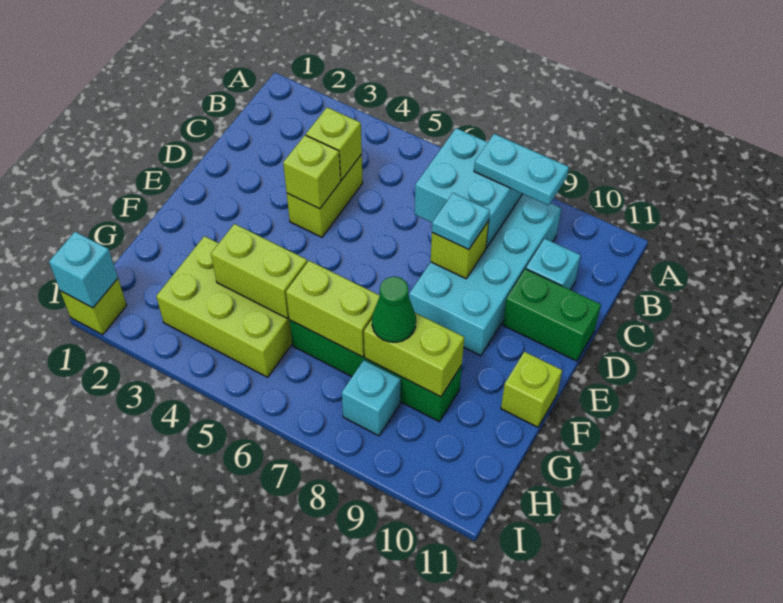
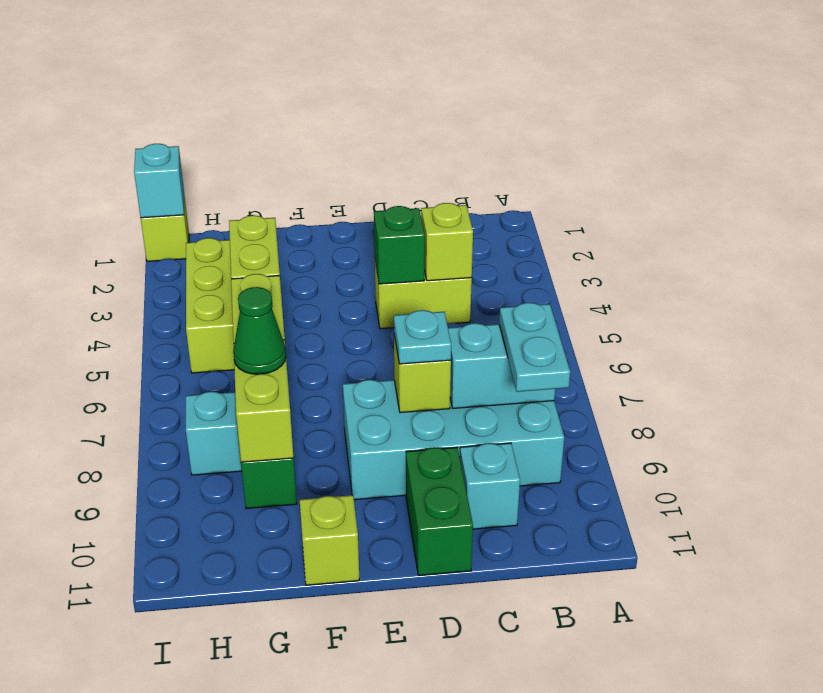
cyan brick B7:C8 level 2 -> cyan brick B8:C8 level 2
lime brick D4 level 2 -> green brick D4 level 2

